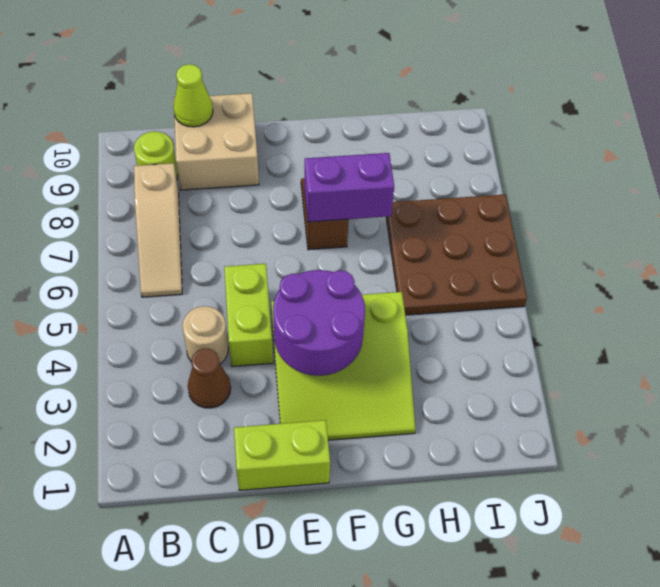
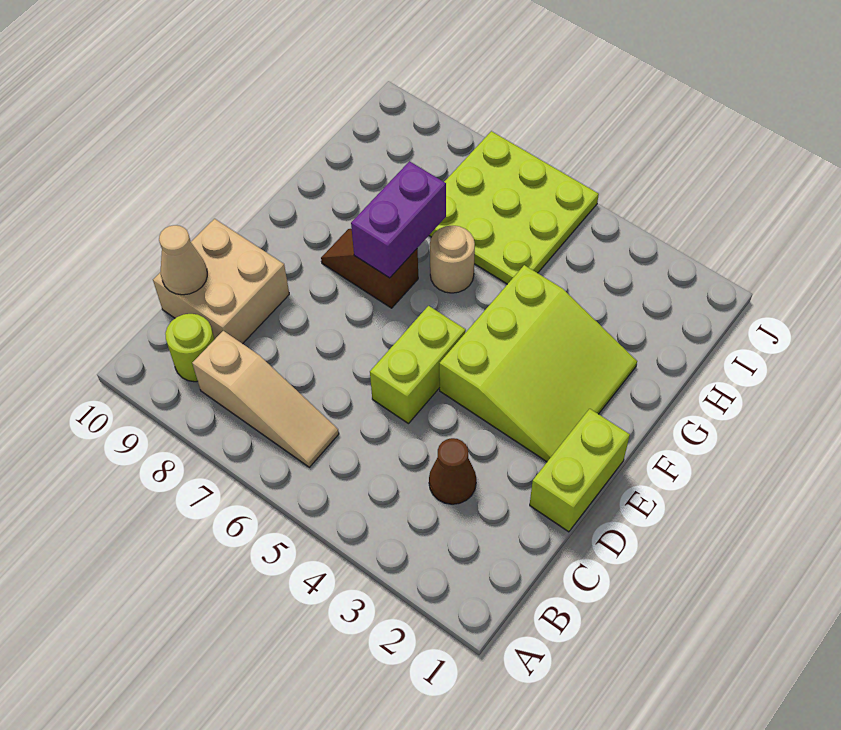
tan round brick C4 level 1 -> tan round brick G6 level 1
lime cone C10 level 2 -> tan cone C10 level 2
lime brick D4:D5 level 1 -> lime brick D5:E5 level 1
purple round brick E3:F4 level 2 -> none
brown plate H5:J7 level 1 -> lime plate H5:J7 level 1

